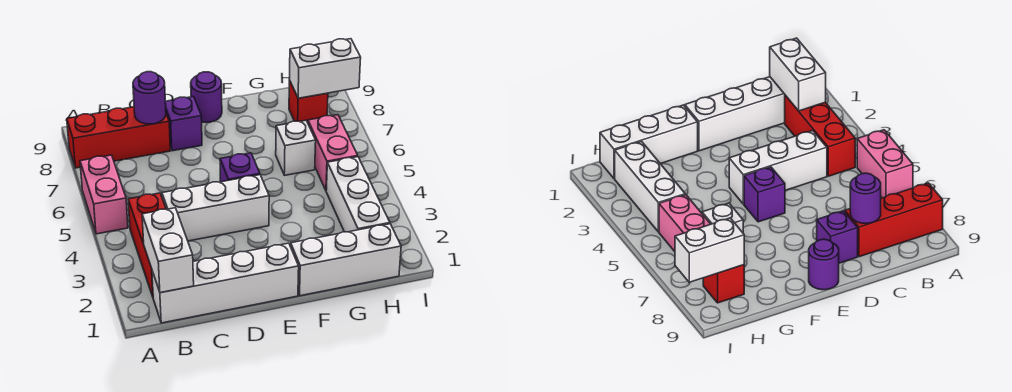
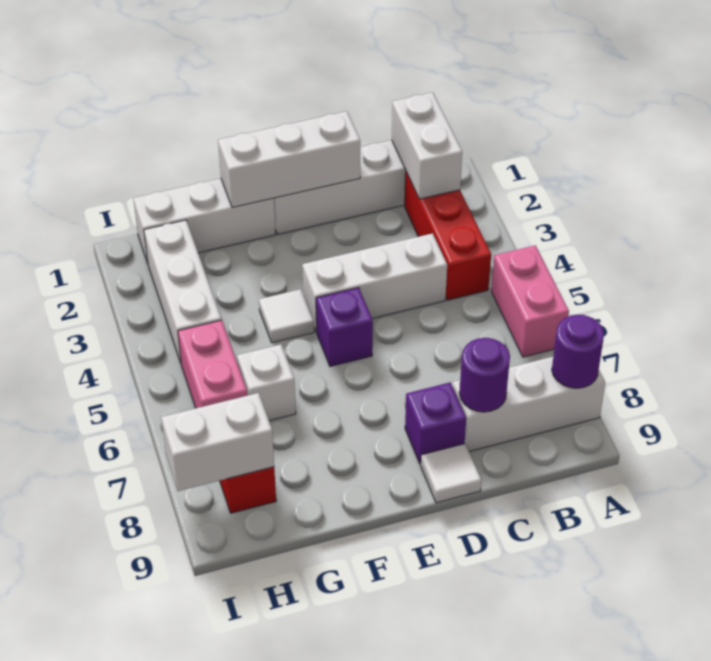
red brick A8:C8 level 1 -> white brick A8:C8 level 1
none -> white brick D1:F1 level 2
none -> white tile D9 level 1
purple round brick E9 level 1 -> purple round brick A8 level 2
none -> white tile F4 level 1

